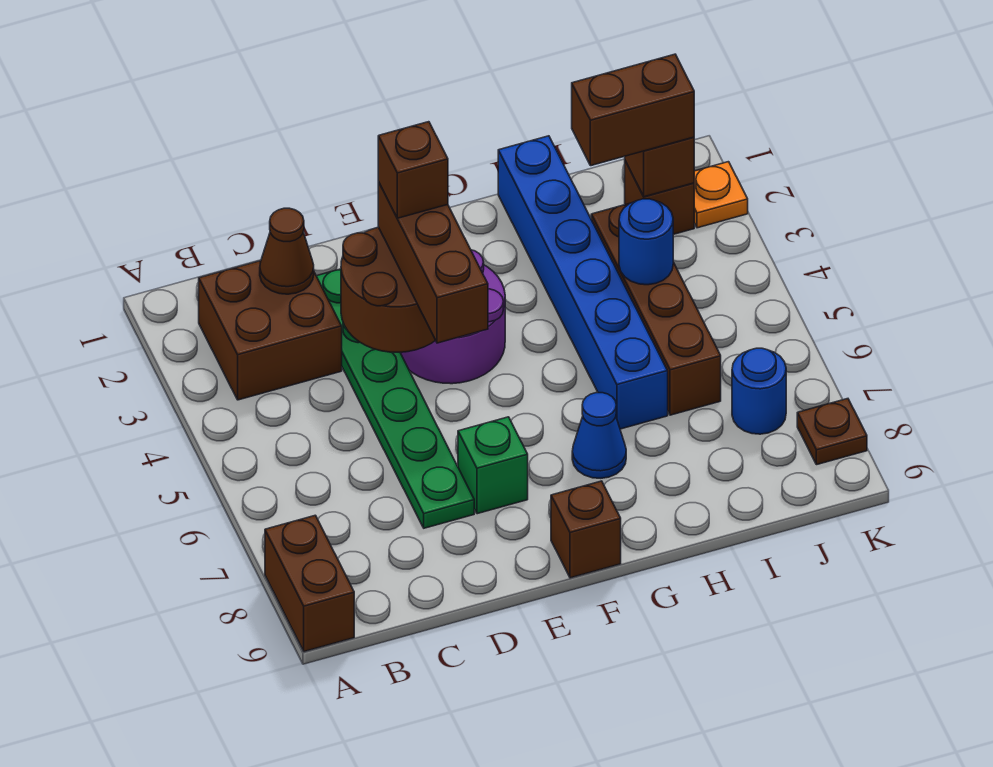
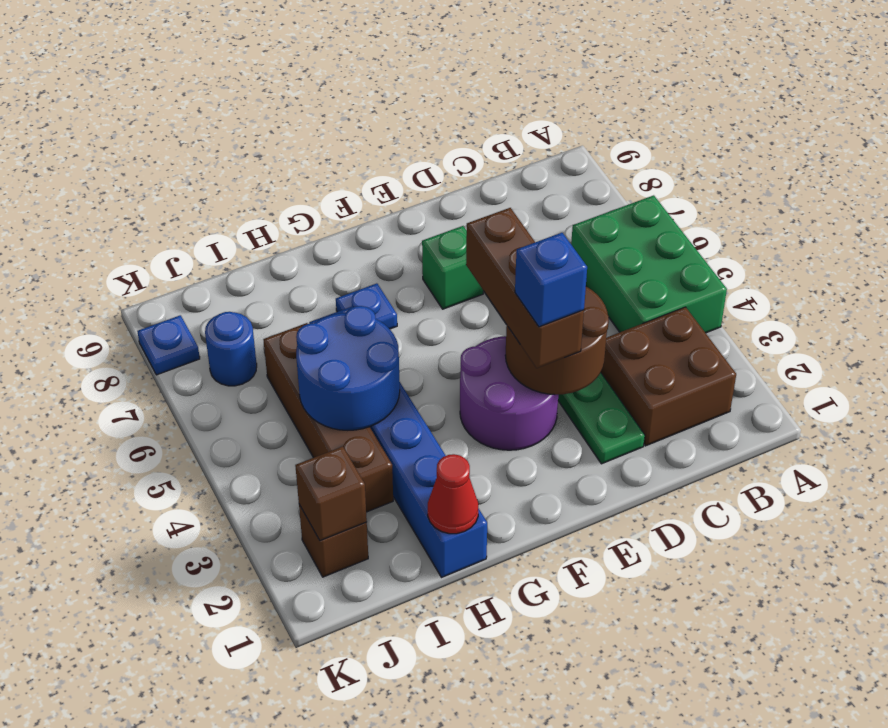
none -> green brick A4:B6 level 1
brown brick A8:A9 level 1 -> none
brown cone C2 level 2 -> none
brown brick E3 level 4 -> blue brick E3 level 4
brown brick F9 level 1 -> none
blue cone G7 level 1 -> blue plate G7 level 1
none -> red cone H1 level 2
brown brick I2:J2 level 3 -> none
blue round brick I4 level 2 -> blue round brick H4:I5 level 2
orange plate K2 level 1 -> none
brown plate K8 level 1 -> blue plate K8 level 1

